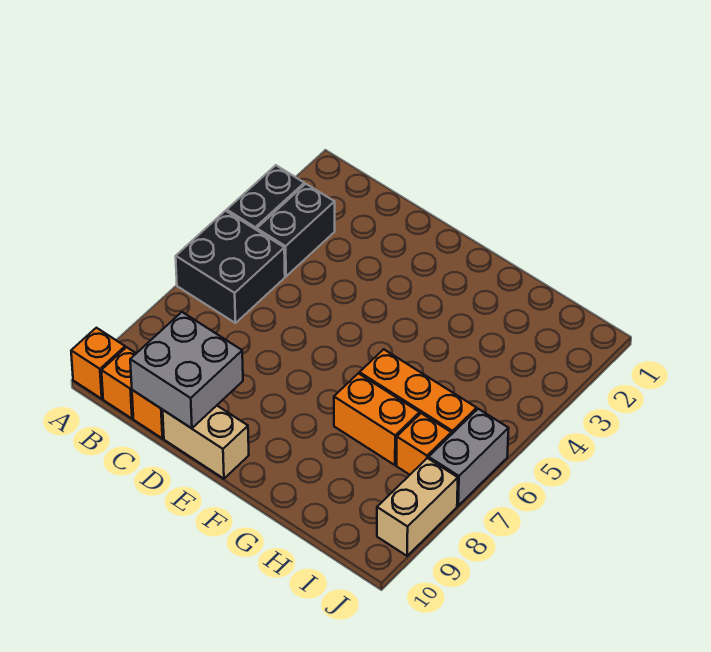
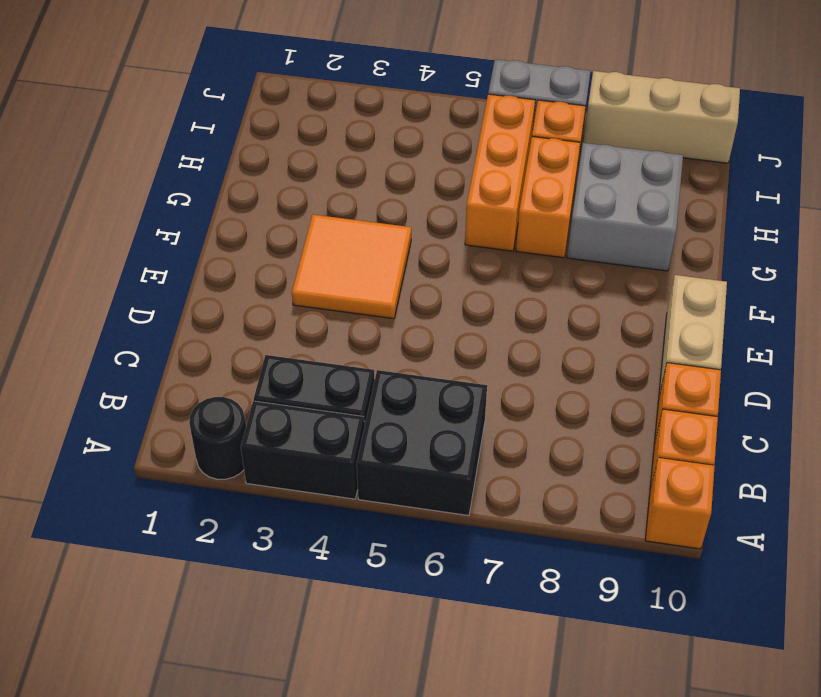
none -> black round brick A2 level 1
grey brick C9:D10 level 2 -> grey brick G8:H9 level 1
none -> orange tile E3:F4 level 1
tan brick J8:J9 level 1 -> tan brick J8:J10 level 1

